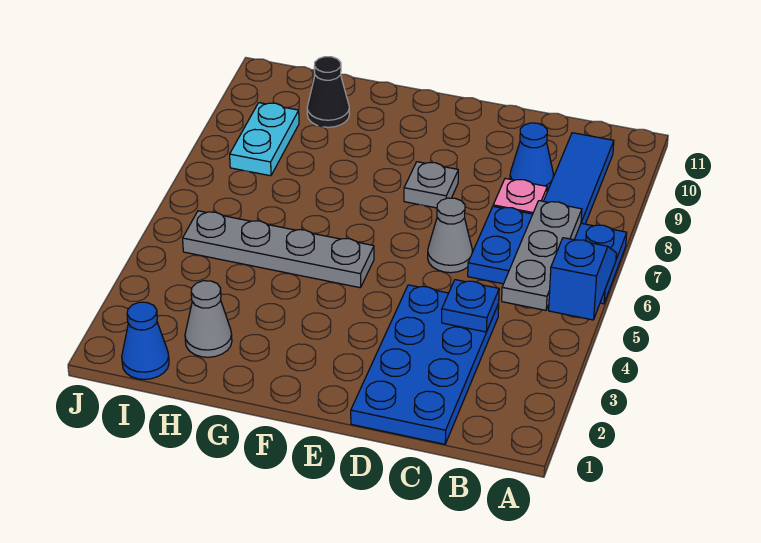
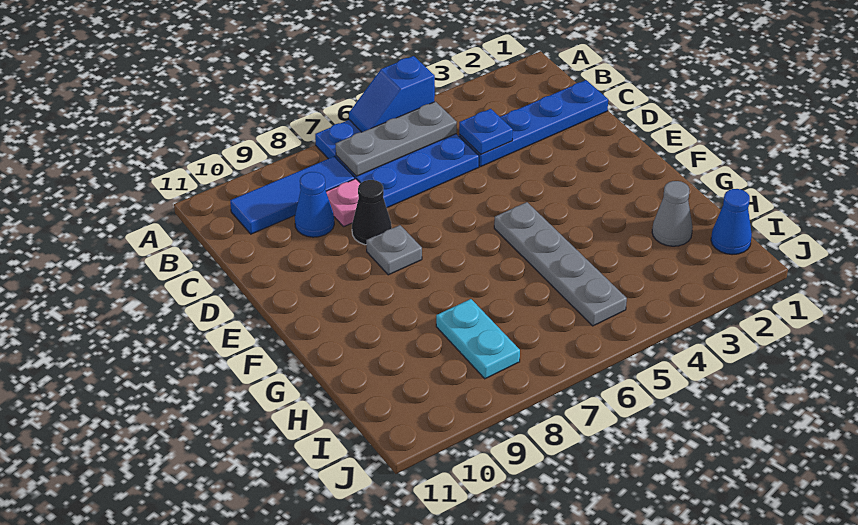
blue plate A6:C7 level 1 -> blue plate A5:C7 level 1
blue plate C1:D4 level 1 -> blue plate C1:C4 level 1
grey cone D6 level 1 -> none
black cone H10 level 1 -> black cone D8 level 1
cyan plate I8:I9 level 1 -> cyan plate H8:I8 level 1

